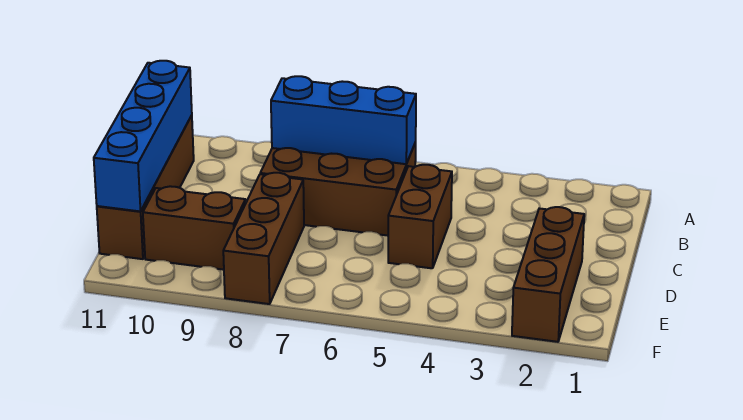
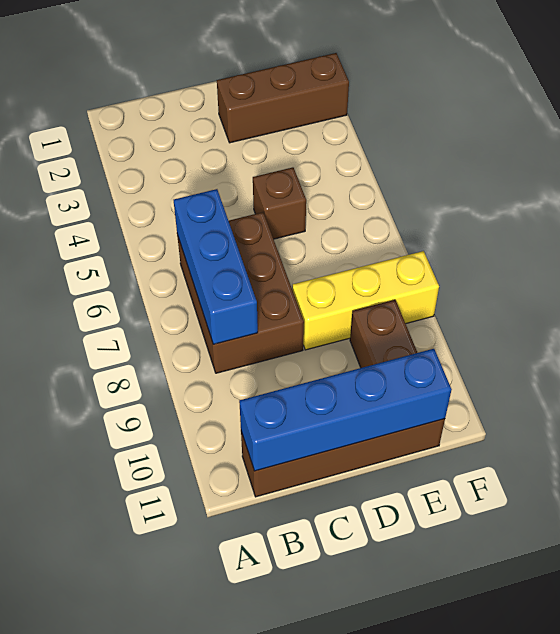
brown brick C5:D5 level 1 -> brown brick D5 level 1
brown brick D8:F8 level 1 -> yellow brick D8:F8 level 1

